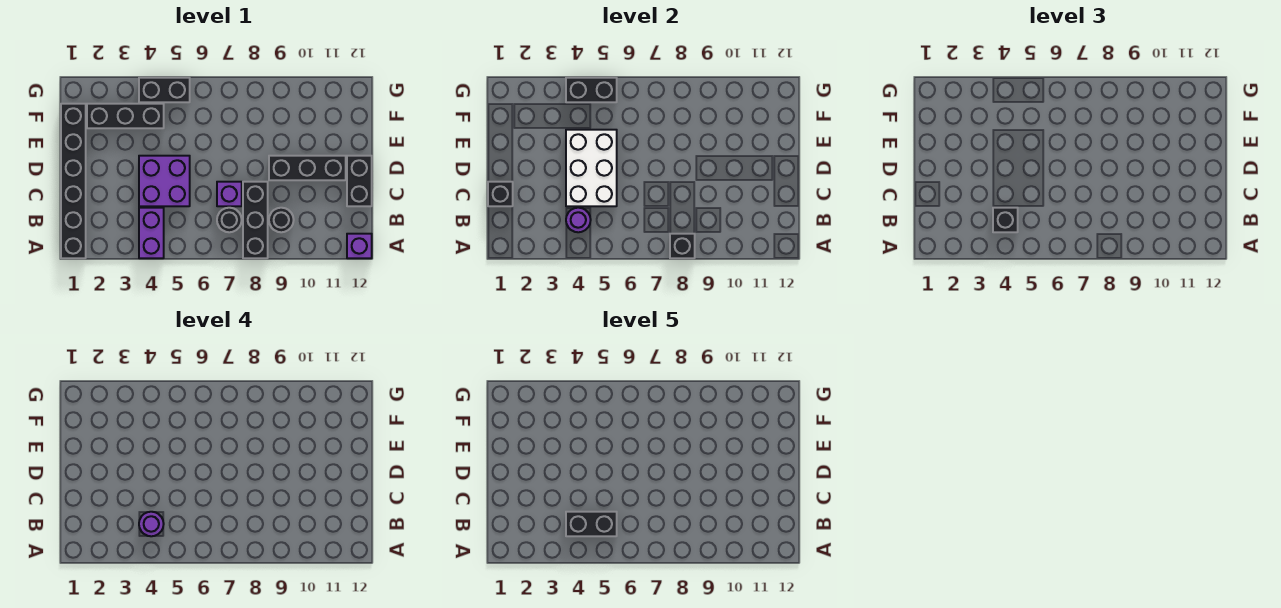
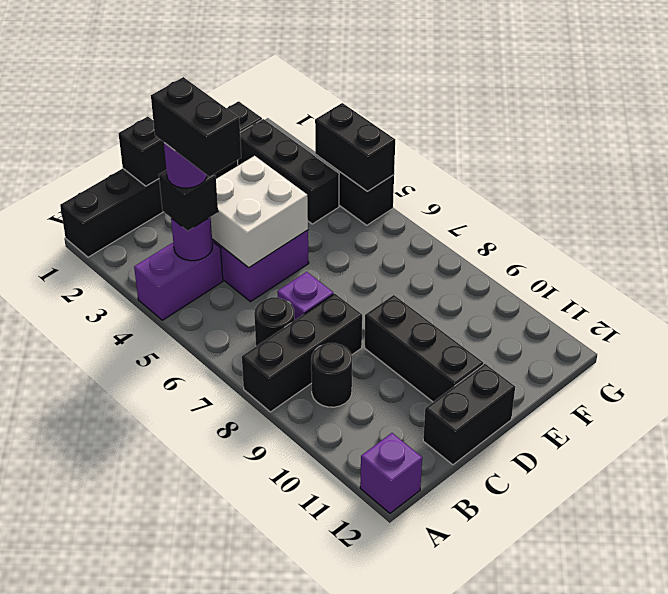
black brick A8 level 2 -> none
white brick C4:E5 level 2 -> white brick C4:D5 level 2

